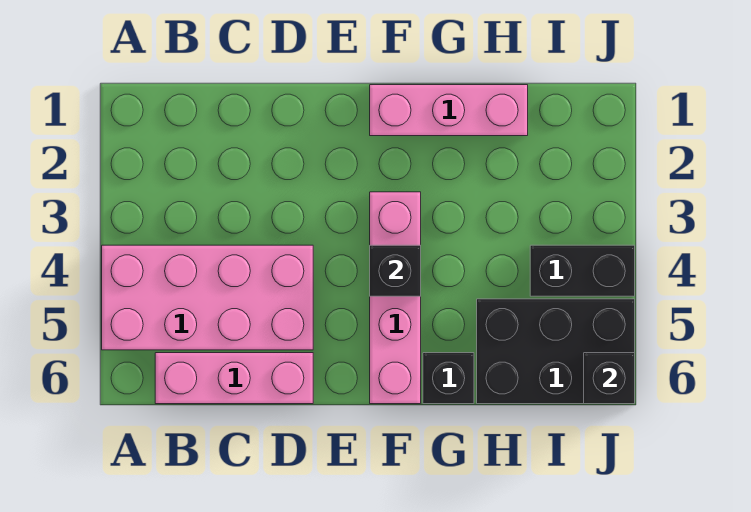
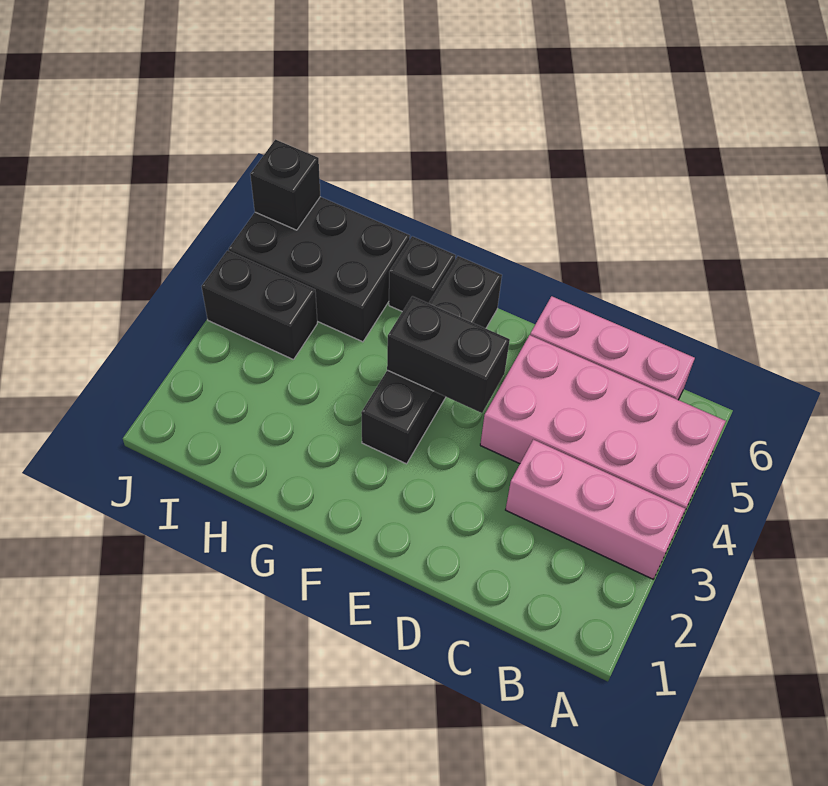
pink brick F1:H1 level 1 -> pink brick A3:C3 level 1
pink brick F3:F6 level 1 -> black brick F3:F6 level 1
black brick F4 level 2 -> black brick E4:F4 level 2

